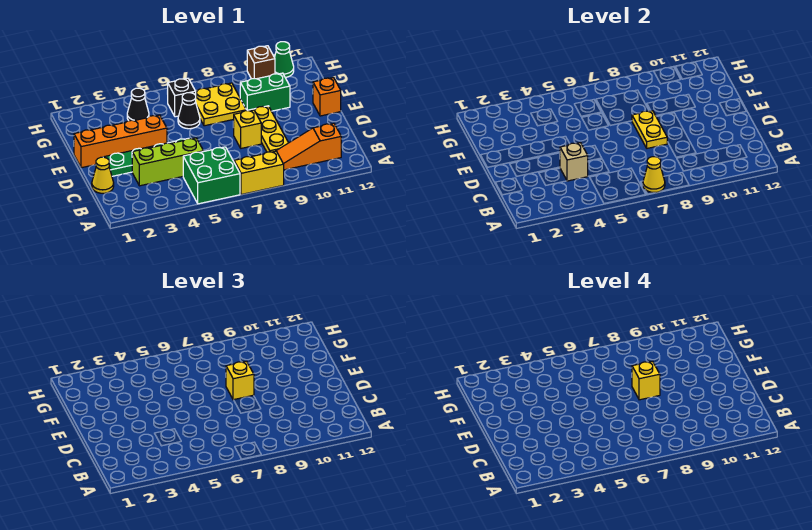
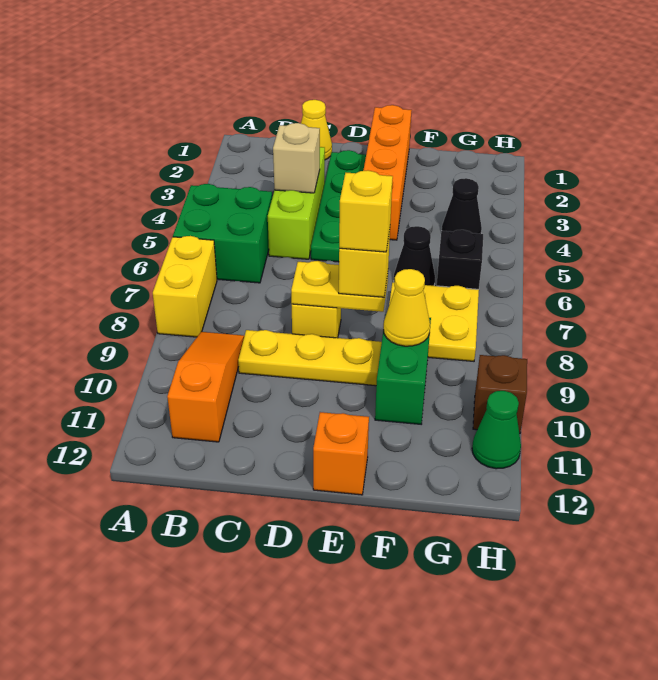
yellow cone A7 level 2 -> yellow cone F9 level 2

